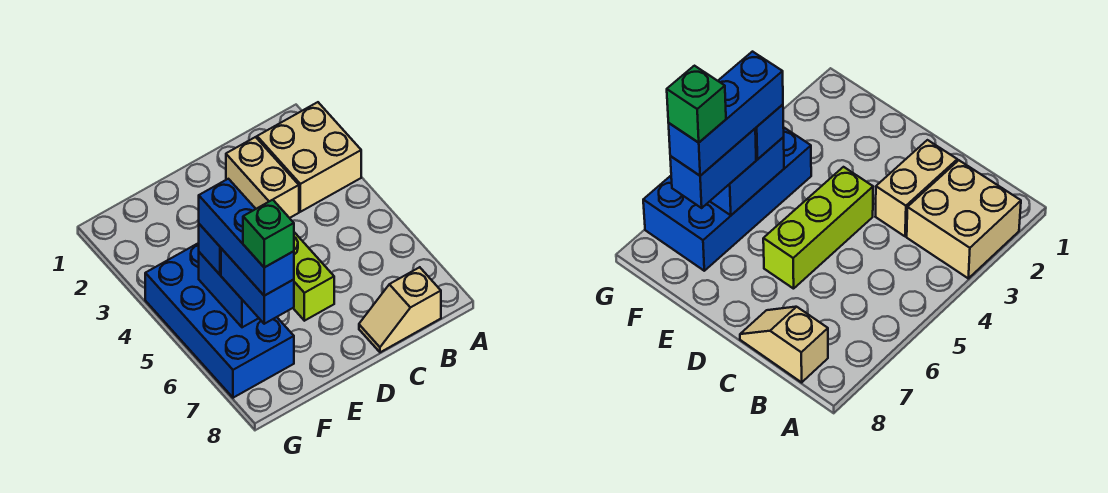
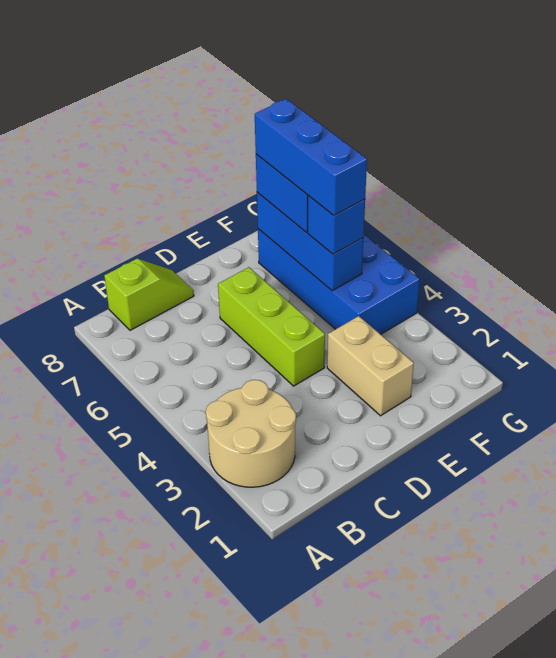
tan brick A2:B3 level 1 -> tan round brick A2:B3 level 1
tan slope B8:C8 level 1 top B -> lime slope B8:C8 level 1 top B
tan brick C2:C3 level 1 -> tan brick E2:E3 level 1
blue brick F5:F6 level 2 -> blue brick F5:F7 level 2
green brick F7 level 5 -> none

